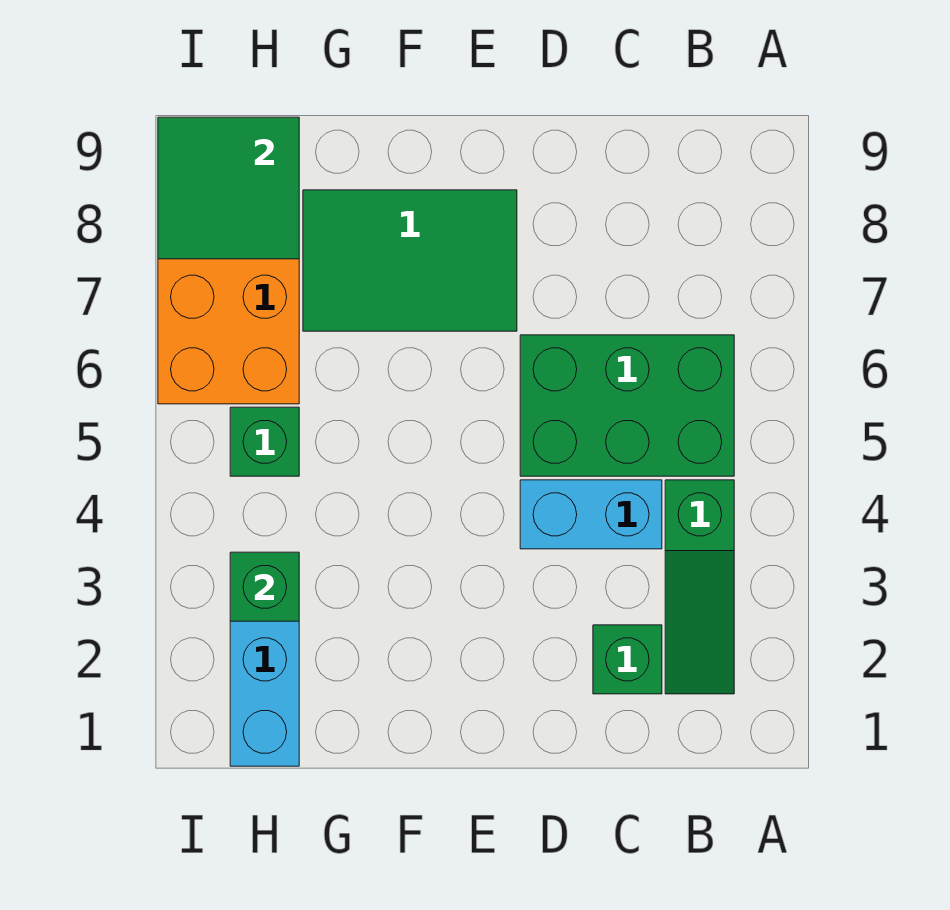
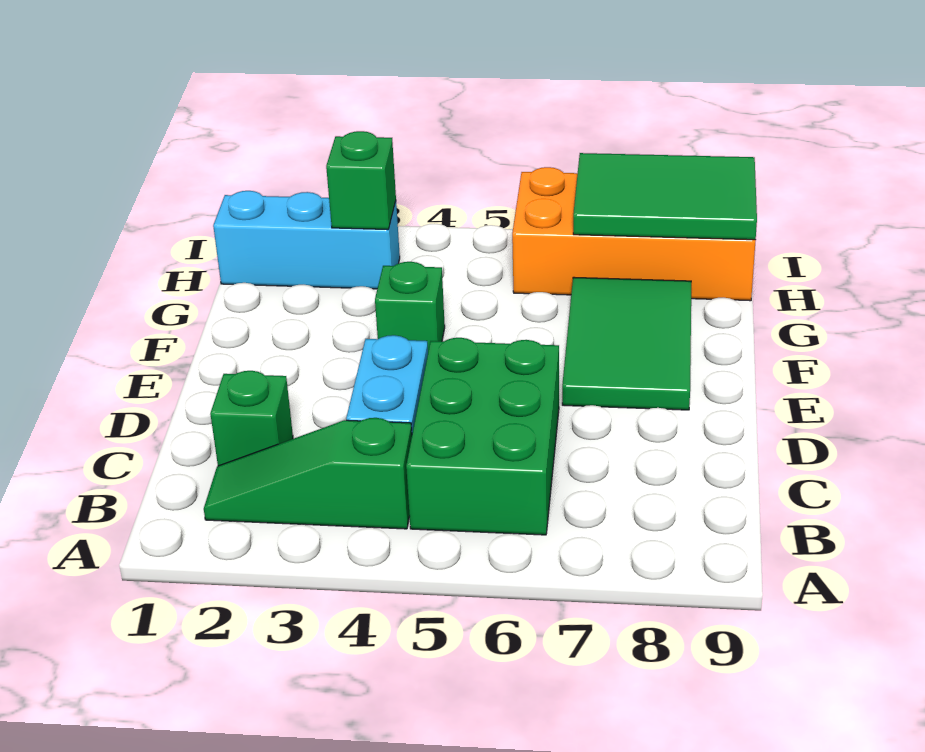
green brick H5 level 1 -> green brick F4 level 1
green tile H8:I9 level 2 -> green tile H7:I9 level 2

